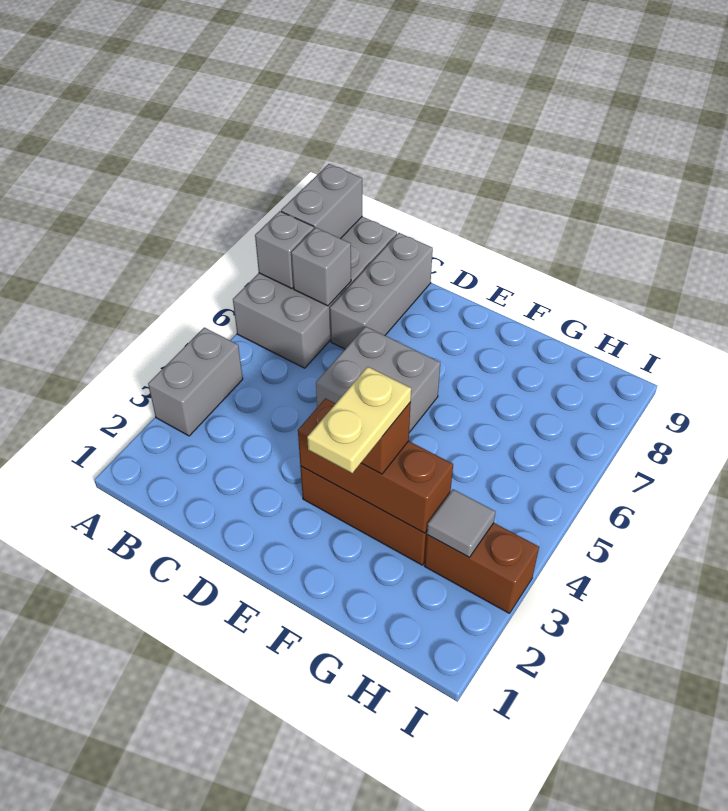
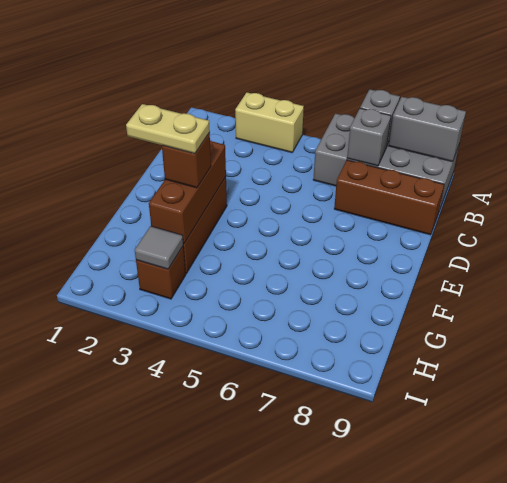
grey brick A3:A4 level 1 -> tan brick A3:A4 level 1
grey brick C7:C9 level 1 -> brown brick C7:C9 level 1
grey brick D5:E6 level 1 -> none
brown brick H3:I3 level 1 -> brown brick H3 level 1

